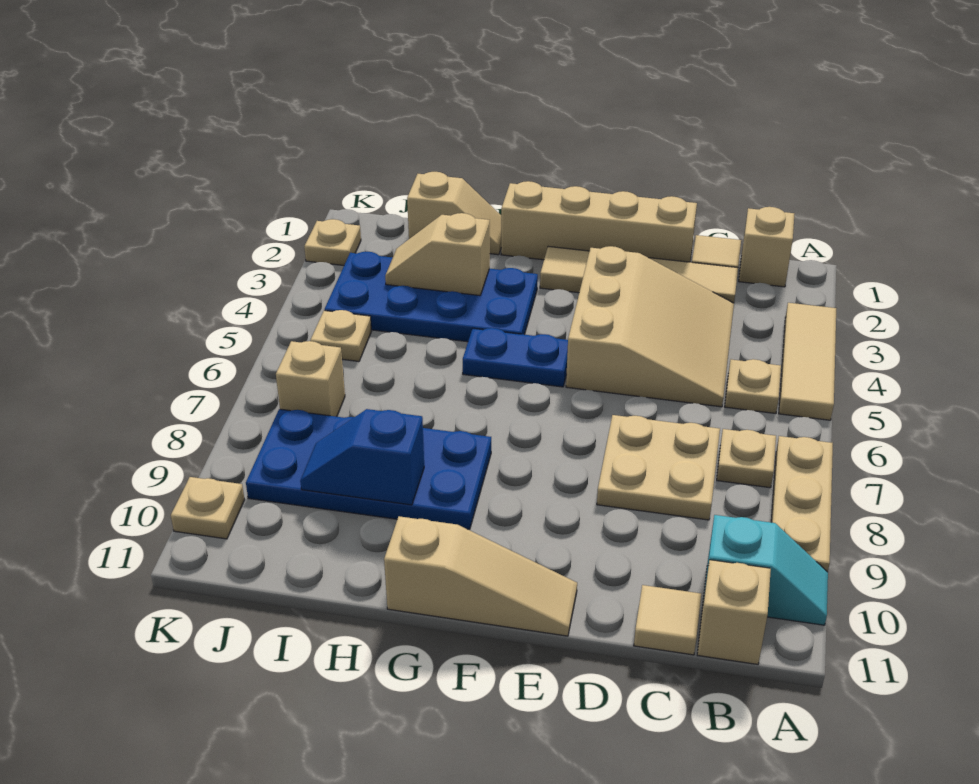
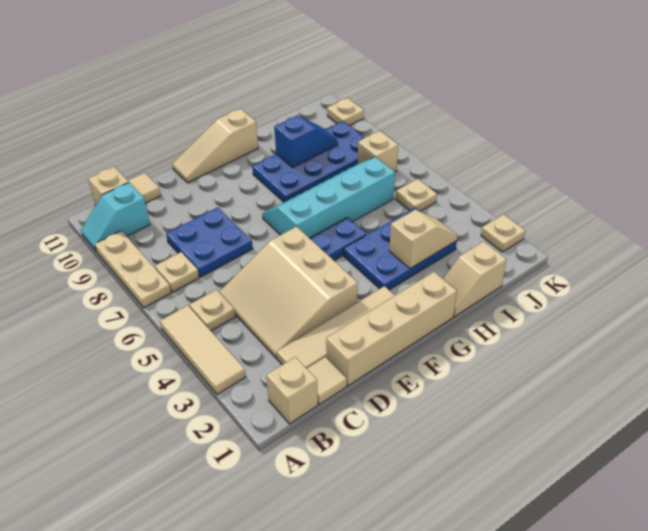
tan plate C7:D8 level 1 -> blue plate C7:D8 level 1
none -> cyan slope F6:I7 level 1 top 6
blue plate G3:J4 level 1 -> blue plate G3:I4 level 1

